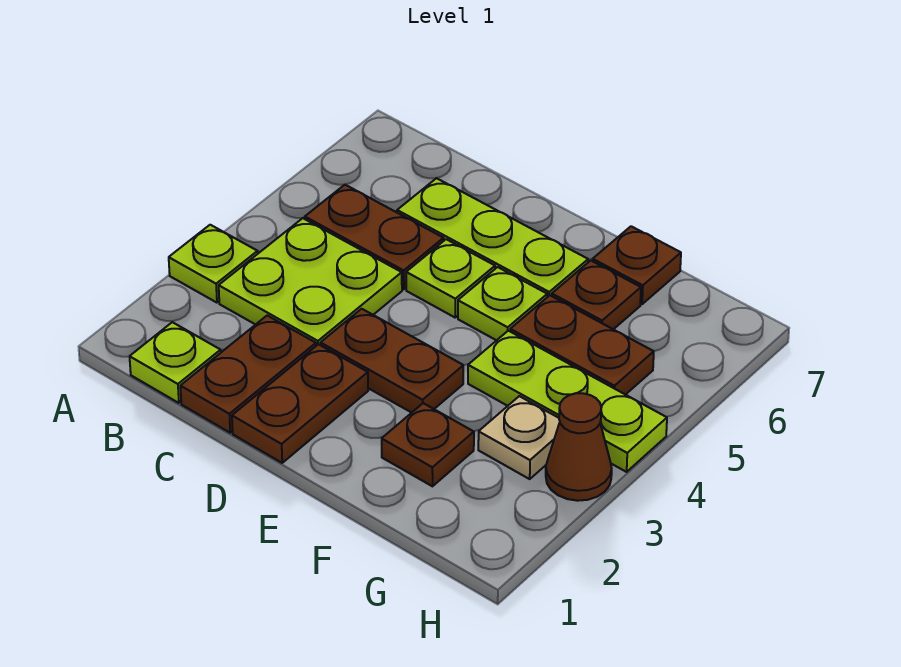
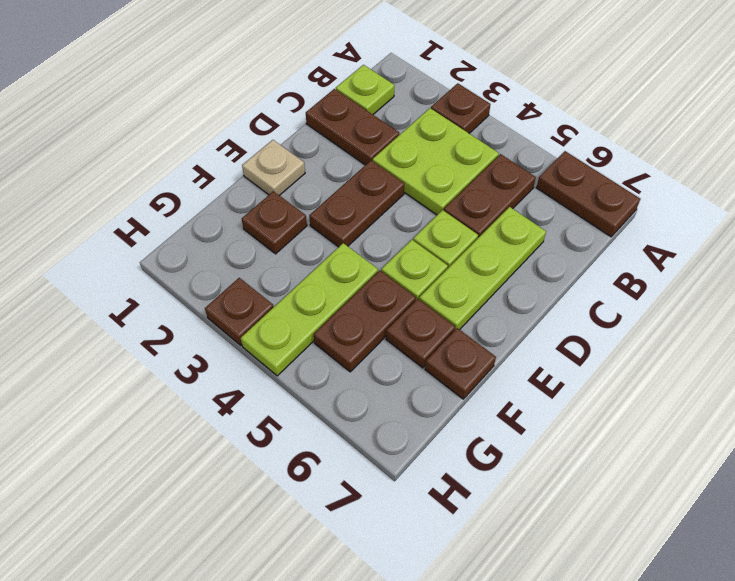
lime plate A3 level 1 -> brown plate A3 level 1
brown plate D1:D2 level 1 -> brown plate A6:A7 level 1
tan plate G3 level 1 -> tan plate E1 level 1
brown cone H3 level 1 -> brown plate H3 level 1

